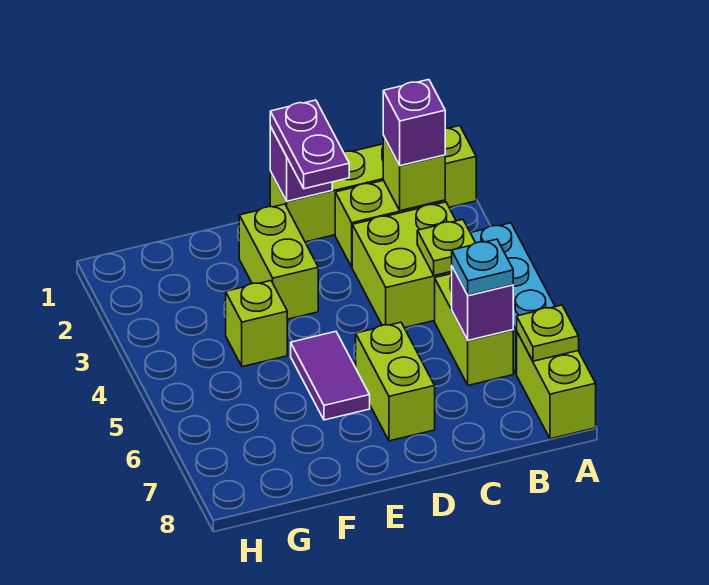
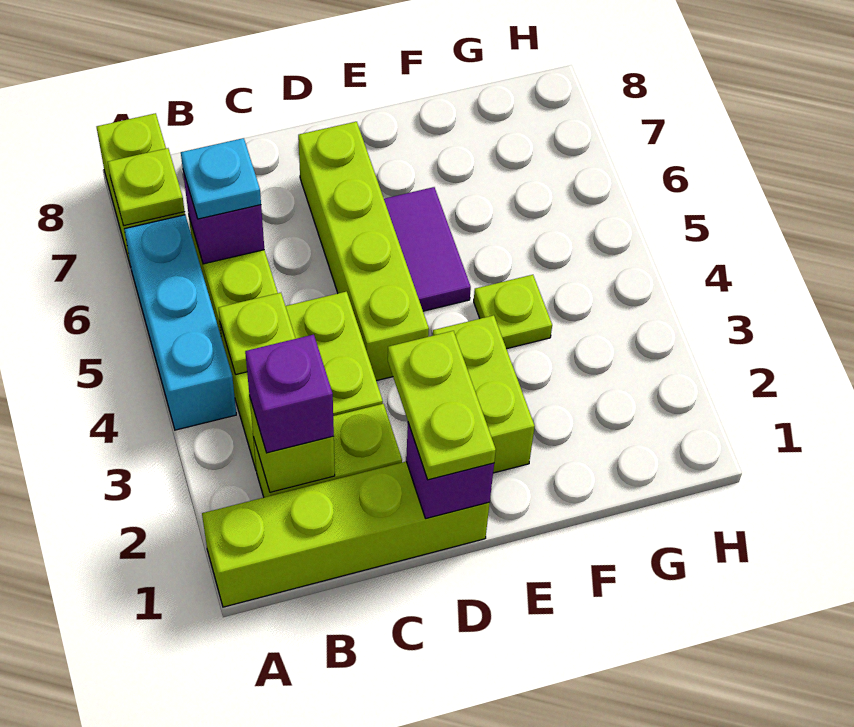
purple plate D1:D2 level 3 -> lime plate D1:D2 level 3
lime brick D6:D7 level 1 -> lime brick D4:D7 level 1
lime brick F4 level 1 -> lime plate F4 level 1

